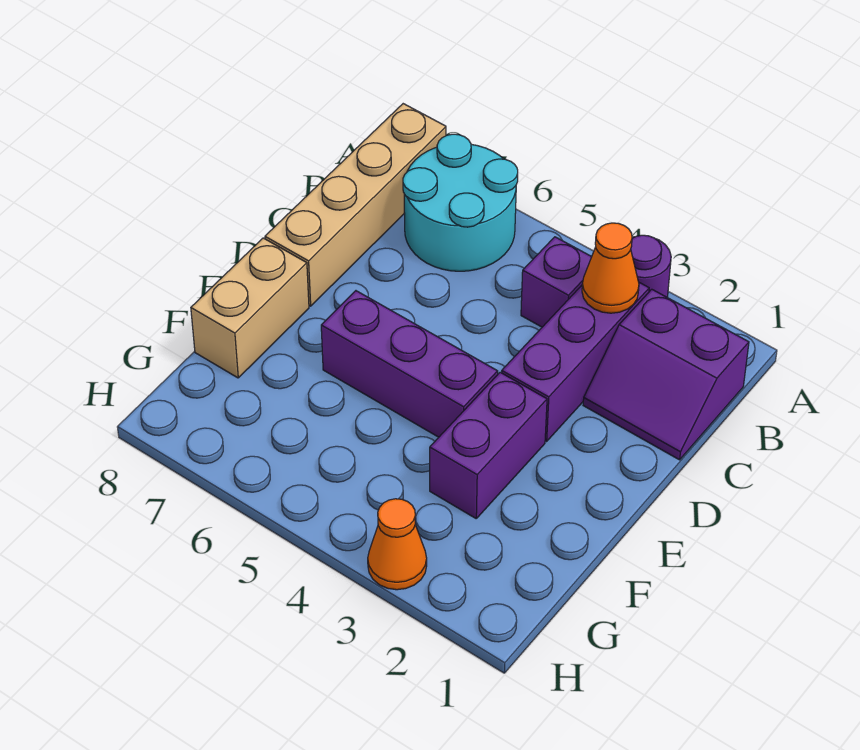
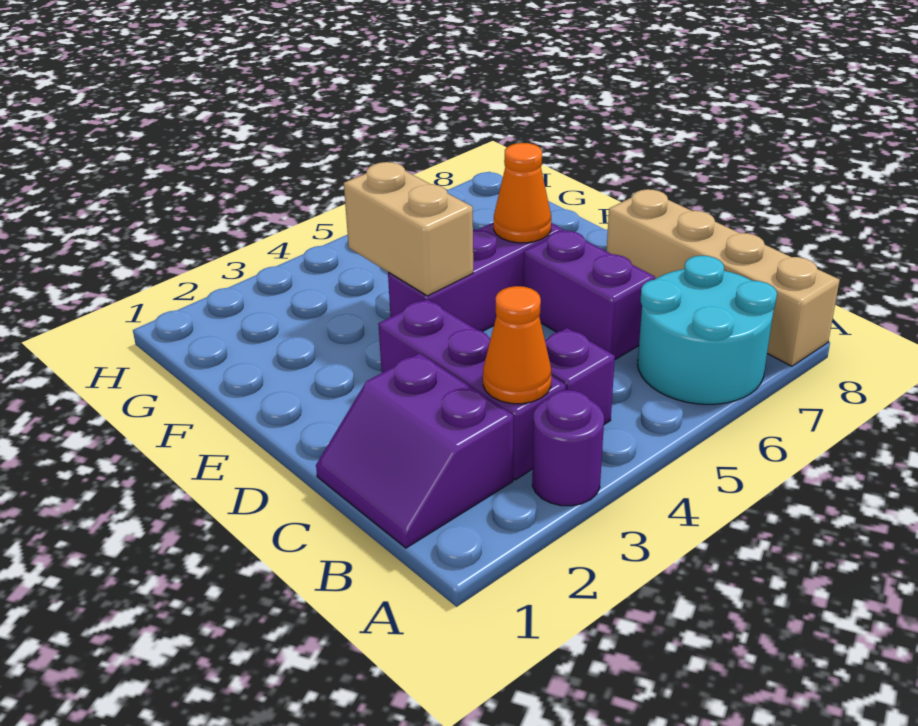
purple slope B1:C2 level 1 top B -> purple slope B1:C2 level 1 top 2
purple brick E3:F3 level 1 -> purple brick C6:D6 level 1
tan brick E8:F8 level 1 -> tan brick E4:F4 level 2
orange cone H3 level 1 -> orange cone E6 level 2

